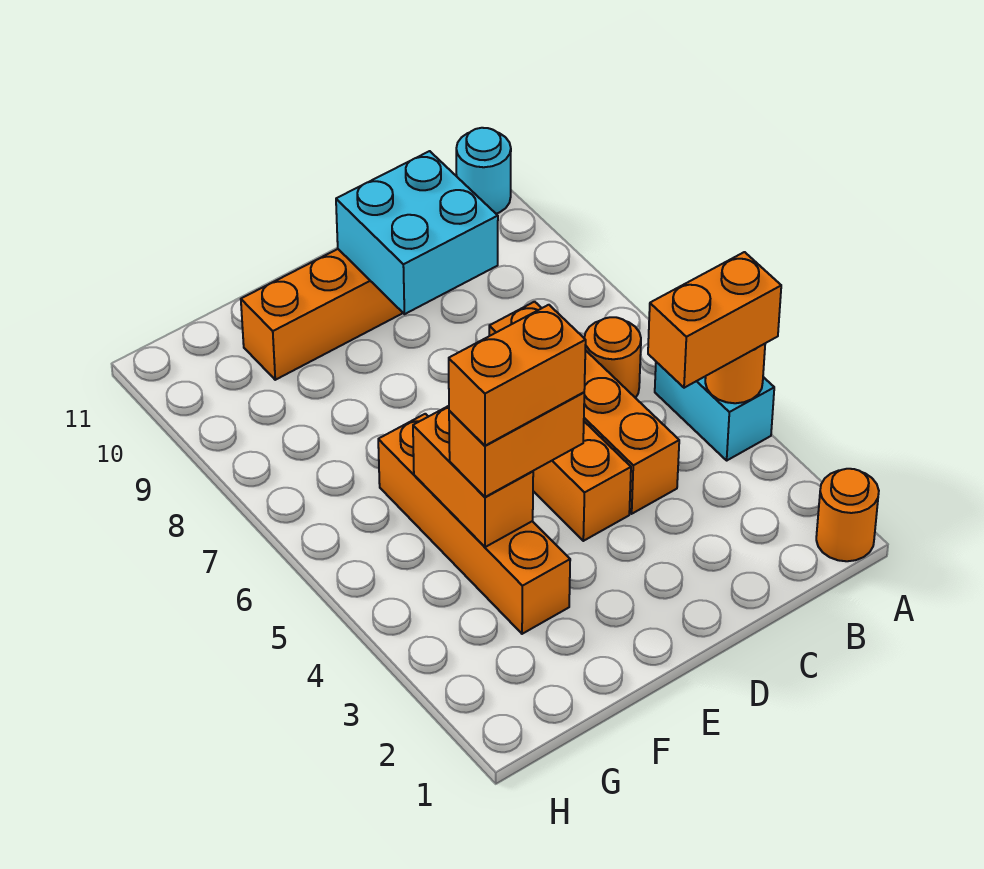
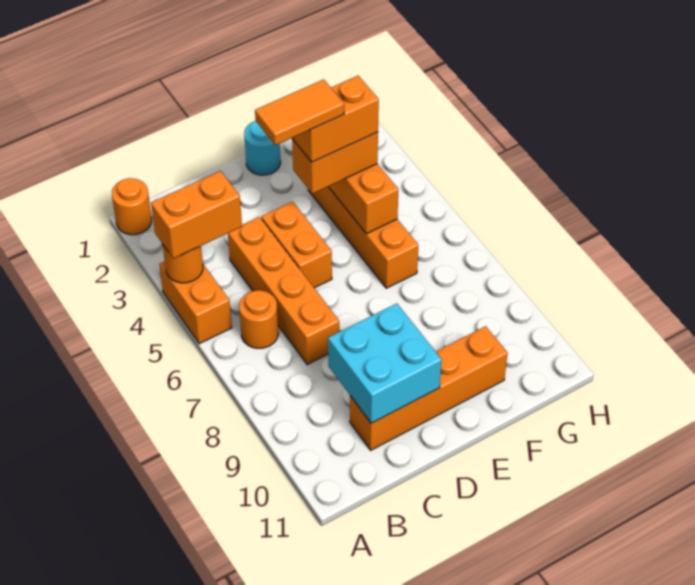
cyan brick A4:A5 level 1 -> orange brick A4:A5 level 1
cyan round brick A11 level 1 -> cyan round brick E1 level 1
none -> orange tile D4:E4 level 5

